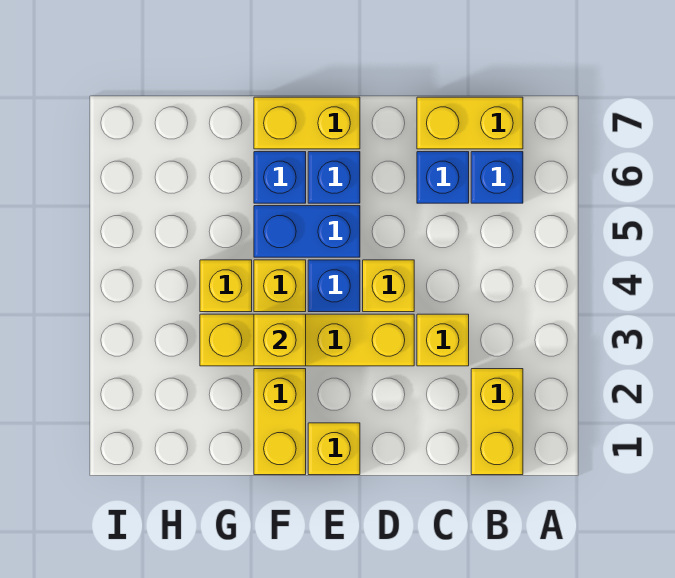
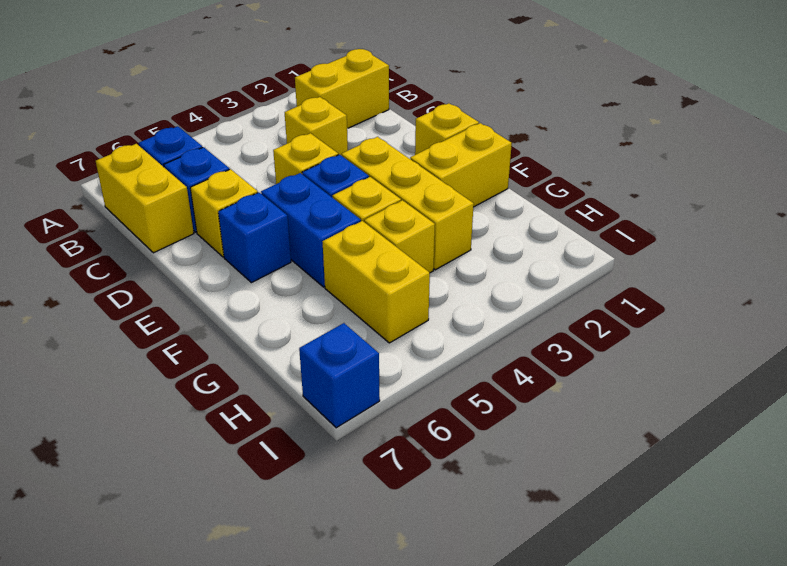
yellow brick D3:G3 level 1 -> yellow brick E3:G3 level 1
yellow brick E7:F7 level 1 -> yellow brick G5:H5 level 1
yellow brick F3 level 2 -> yellow brick D6 level 1
blue brick F6 level 1 -> blue brick I7 level 1

